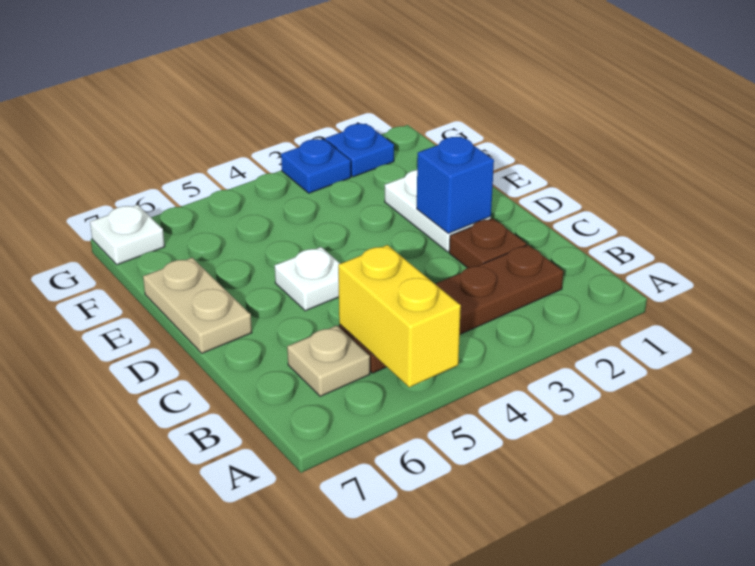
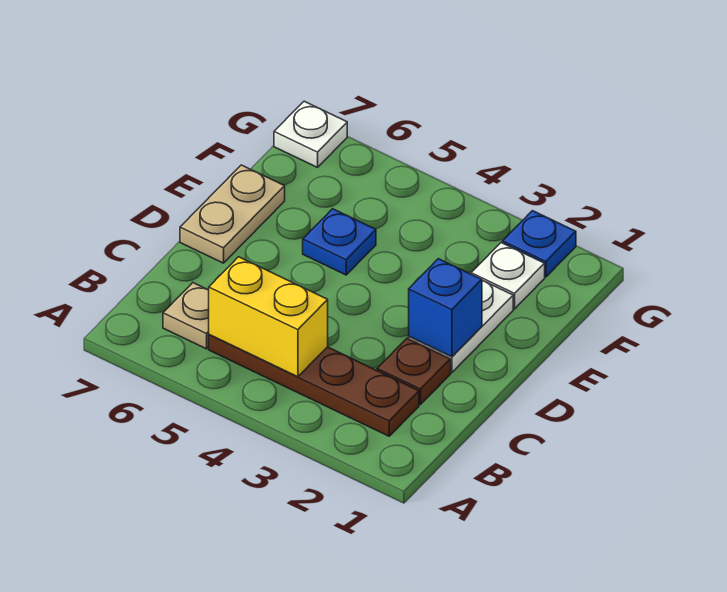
yellow brick A5:B5 level 2 -> yellow brick B4:B5 level 2
white plate D5 level 1 -> white plate F2 level 1
blue plate G3 level 1 -> blue plate E5 level 1

